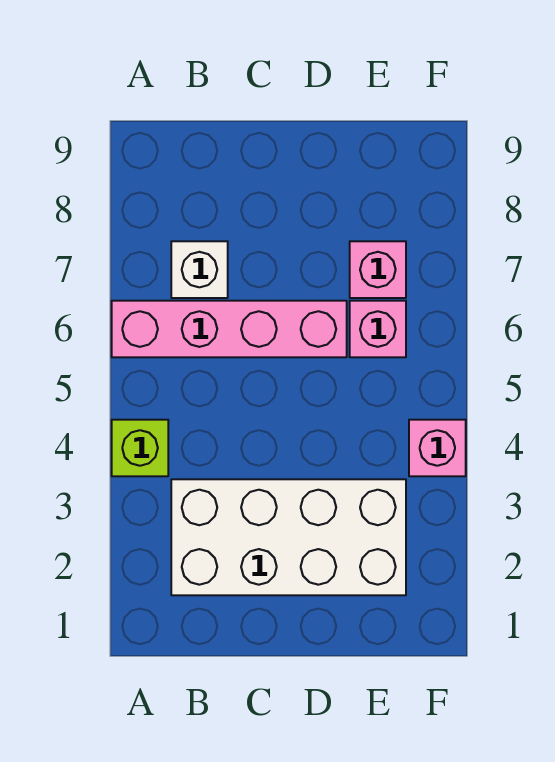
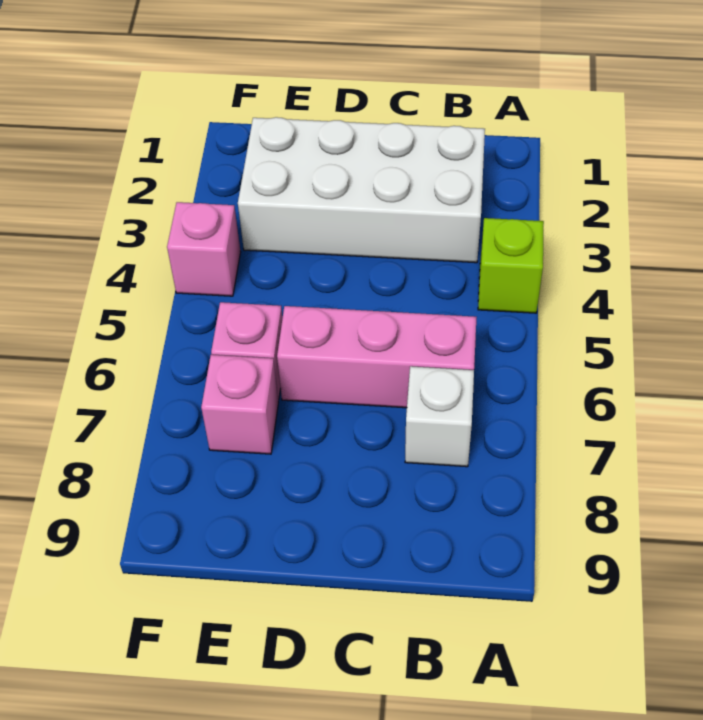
pink brick A6:D6 level 1 -> pink brick B6:D6 level 1

